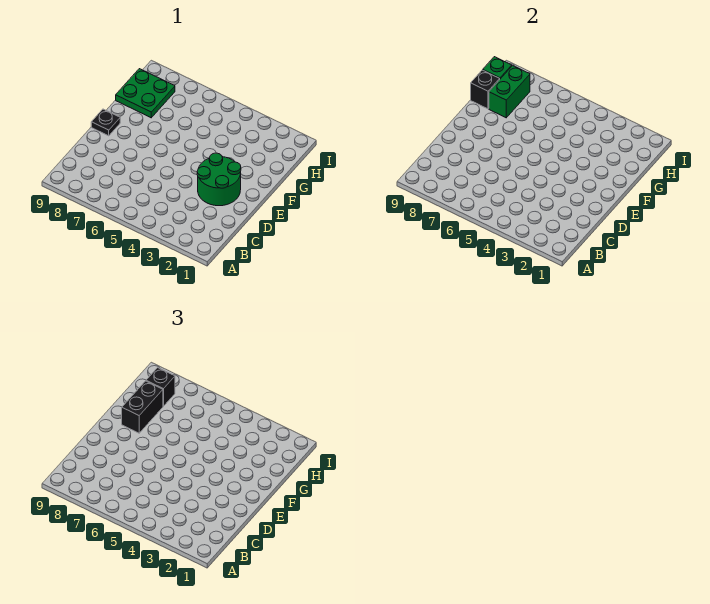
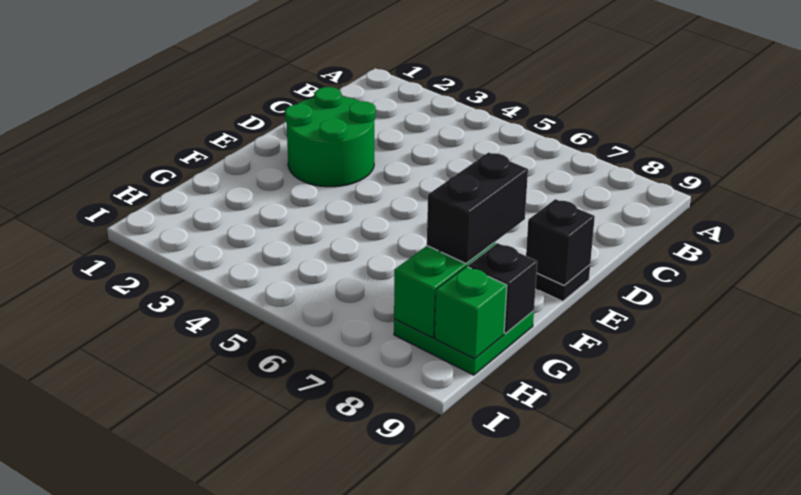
black brick H8 level 3 -> black brick E9 level 2

